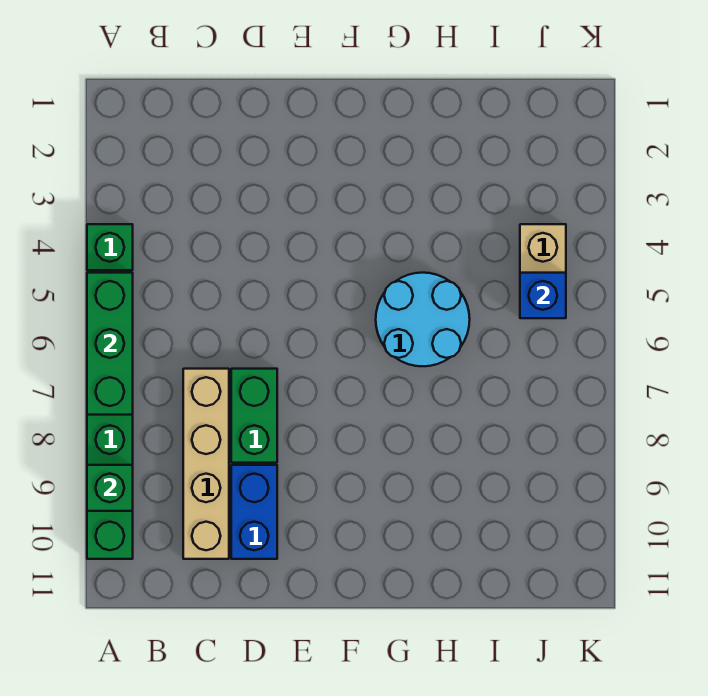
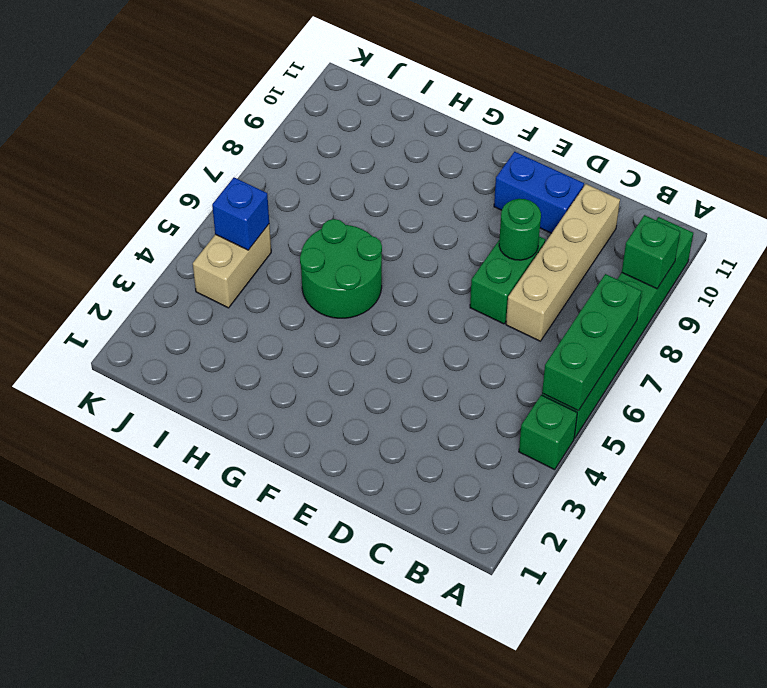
none -> green round brick D8 level 2
blue brick D9:D10 level 1 -> blue brick D10:E10 level 1
cyan round brick G5:H6 level 1 -> green round brick G5:H6 level 1

